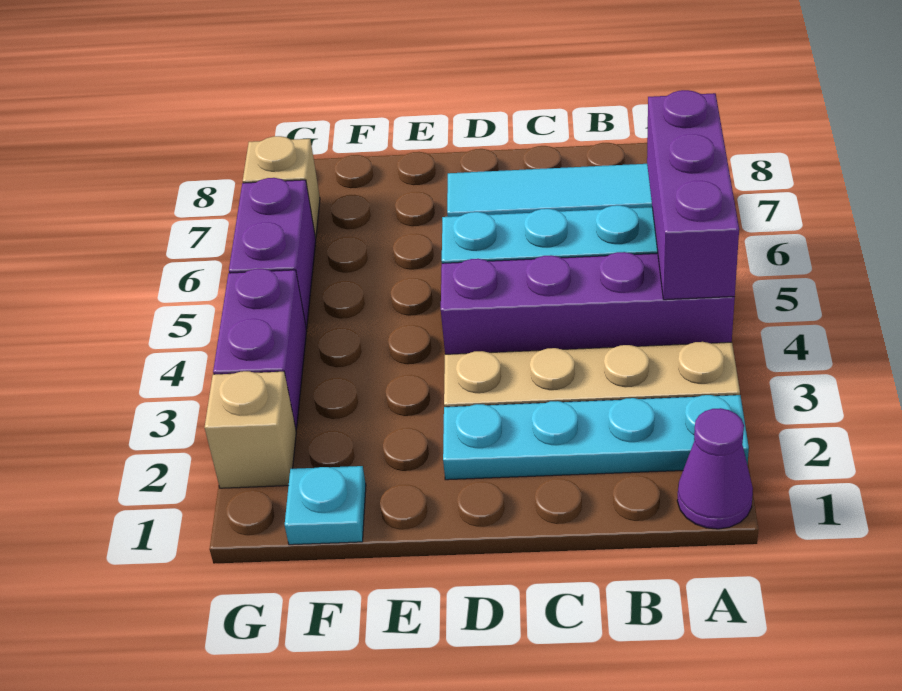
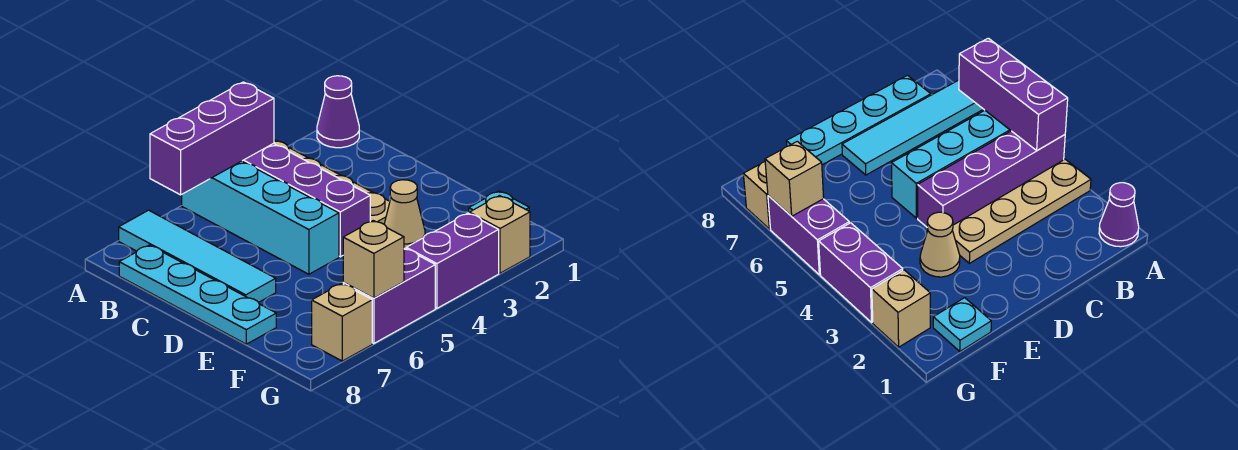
cyan plate A2:D2 level 1 -> cyan plate B8:E8 level 1
none -> tan cone E3 level 1
none -> tan brick G6 level 2

